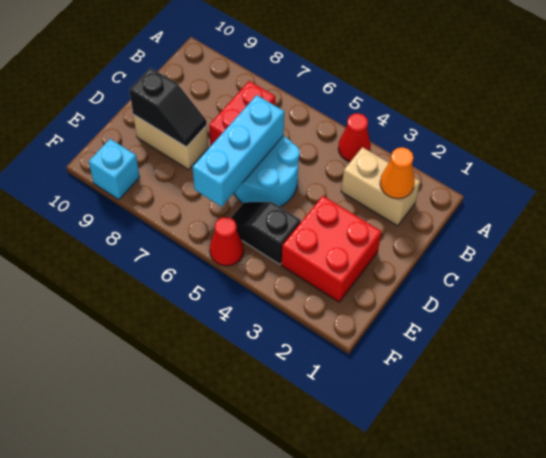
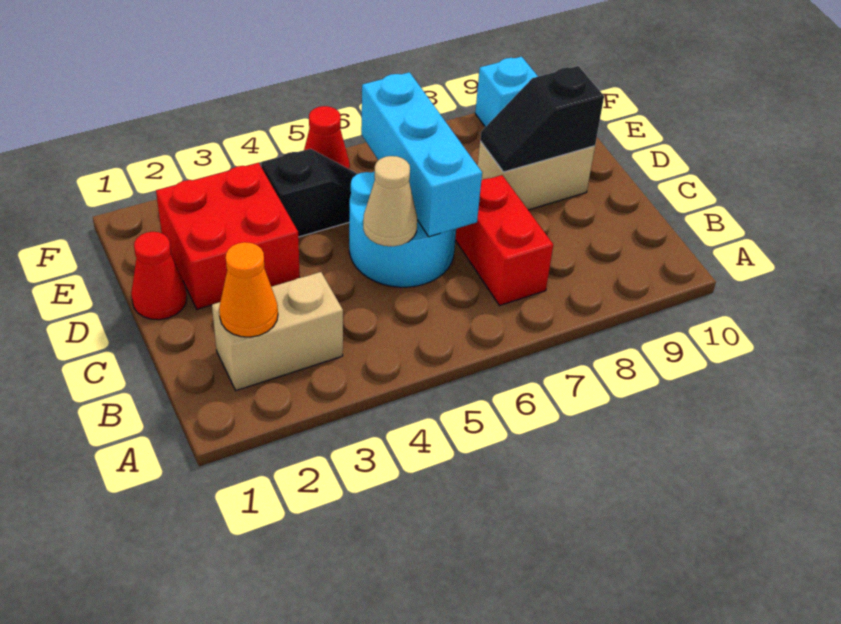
red cone A4 level 1 -> red cone D1 level 1
none -> tan cone C5 level 2

